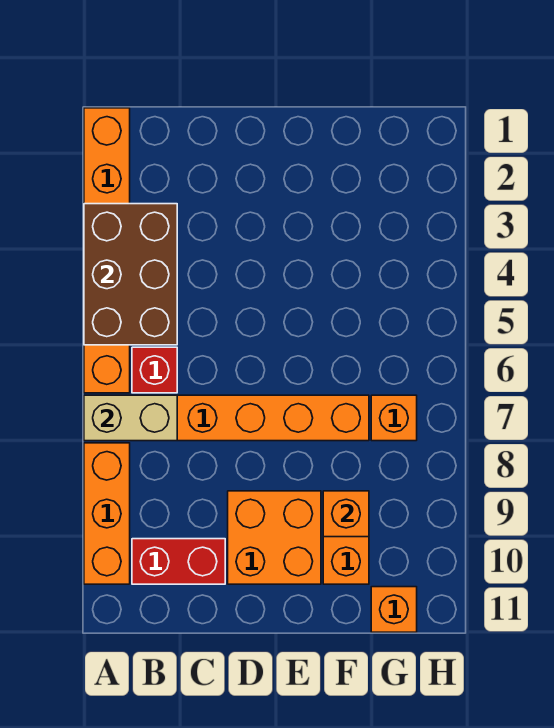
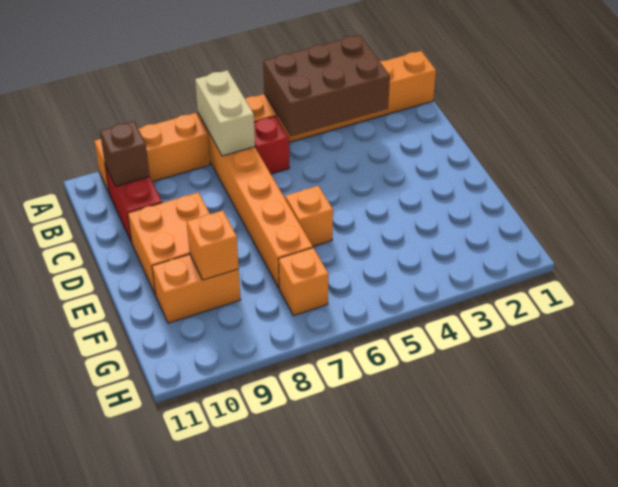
none -> brown brick B10 level 2
orange brick G11 level 1 -> orange brick E6 level 1

